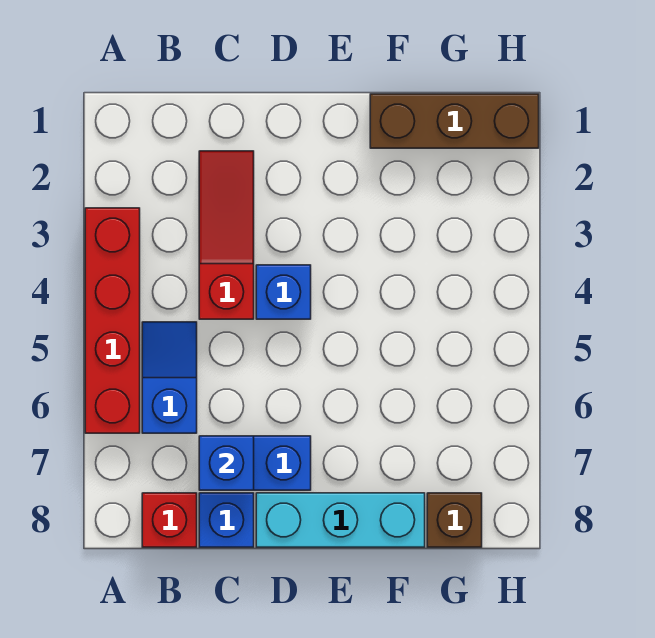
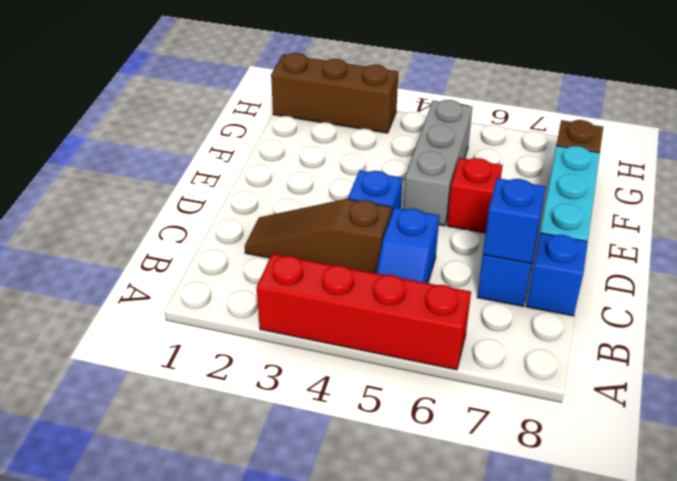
blue slope B5:B6 level 1 top 6 -> blue slope B5:C5 level 1 top C
red brick B8 level 1 -> red brick E6 level 1
red slope C2:C4 level 1 top 4 -> brown slope C2:C4 level 1 top 4
none -> grey brick E5:G5 level 1
brown brick F1:H1 level 1 -> brown brick H1:H3 level 1

